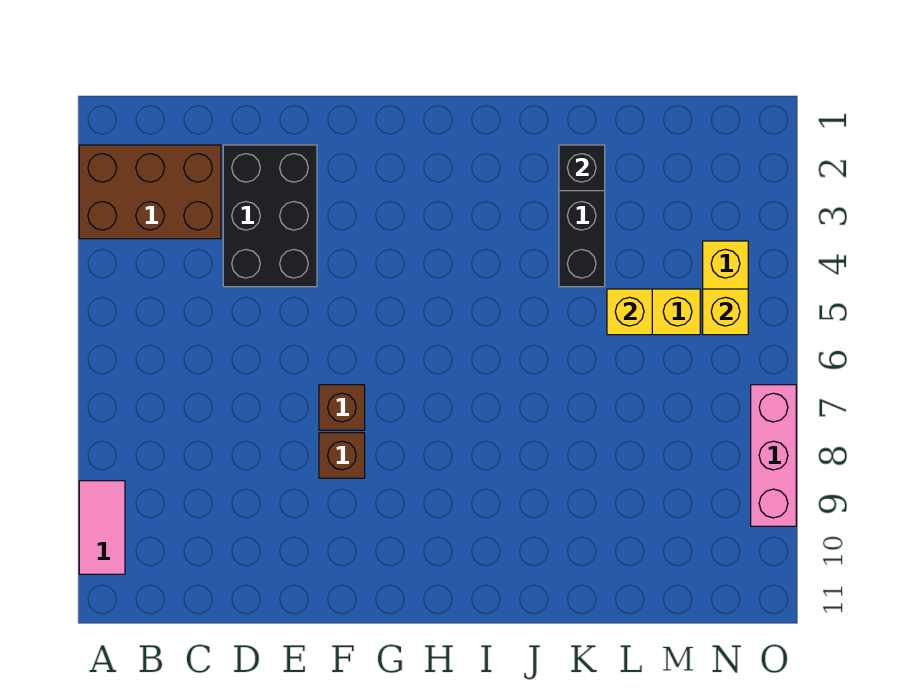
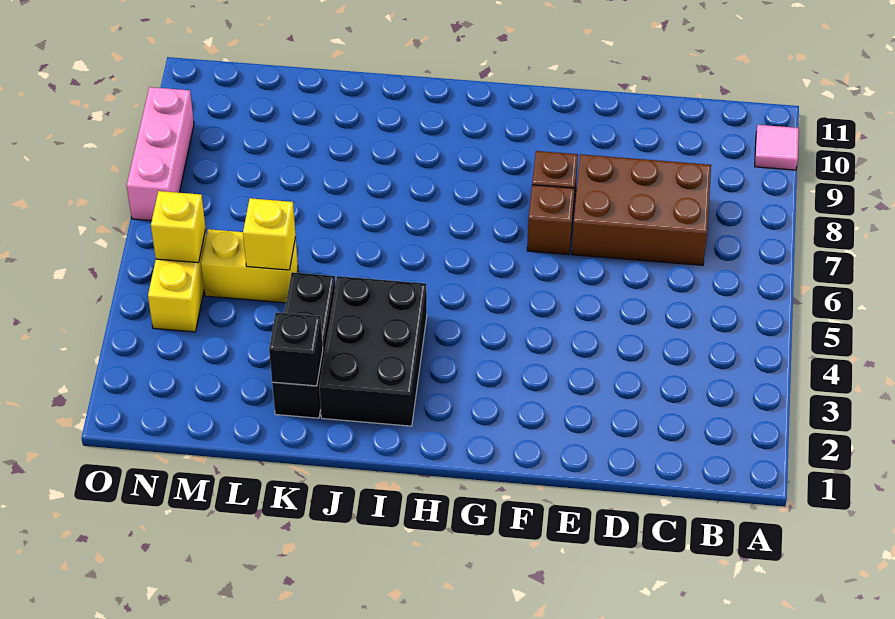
brown brick A2:C3 level 1 -> brown brick C7:E8 level 1
pink tile A9:A10 level 1 -> pink tile A10 level 1
black brick D2:E4 level 1 -> black brick I2:J4 level 1

